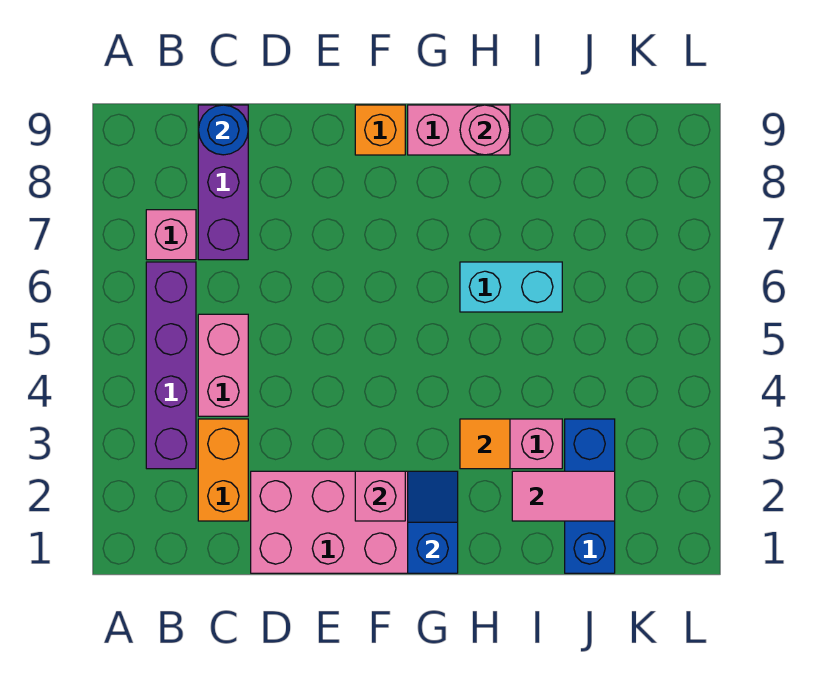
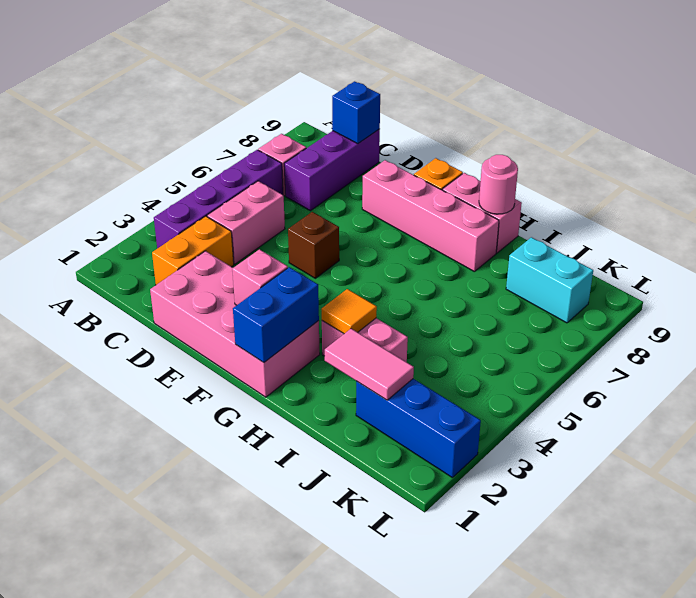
blue round brick C9 level 2 -> blue brick C9 level 2
none -> brown brick E5 level 1
none -> pink brick E8:H8 level 1
blue slope G1:G2 level 2 top 1 -> blue brick G1:G2 level 2
cyan brick H6:I6 level 1 -> cyan brick J8:K8 level 1
blue brick J1:J3 level 1 -> blue brick J2:L2 level 1

